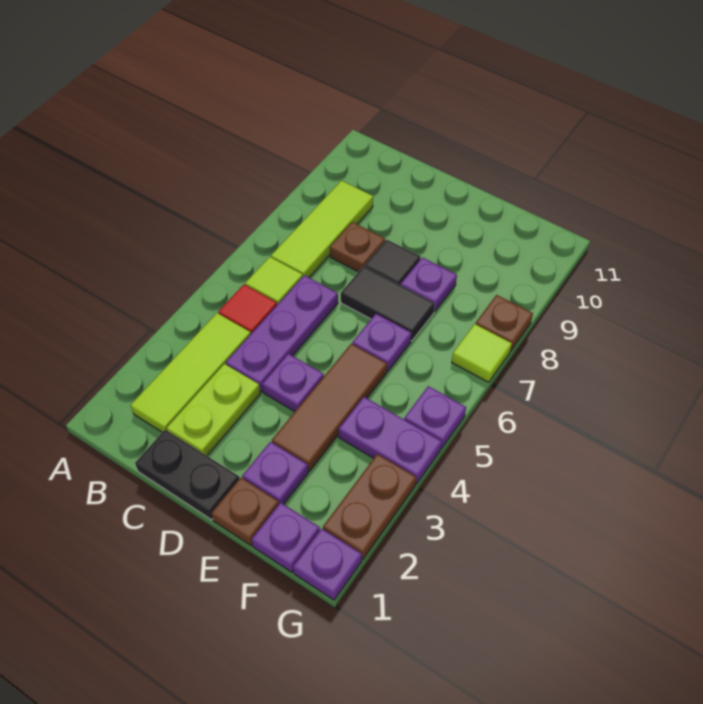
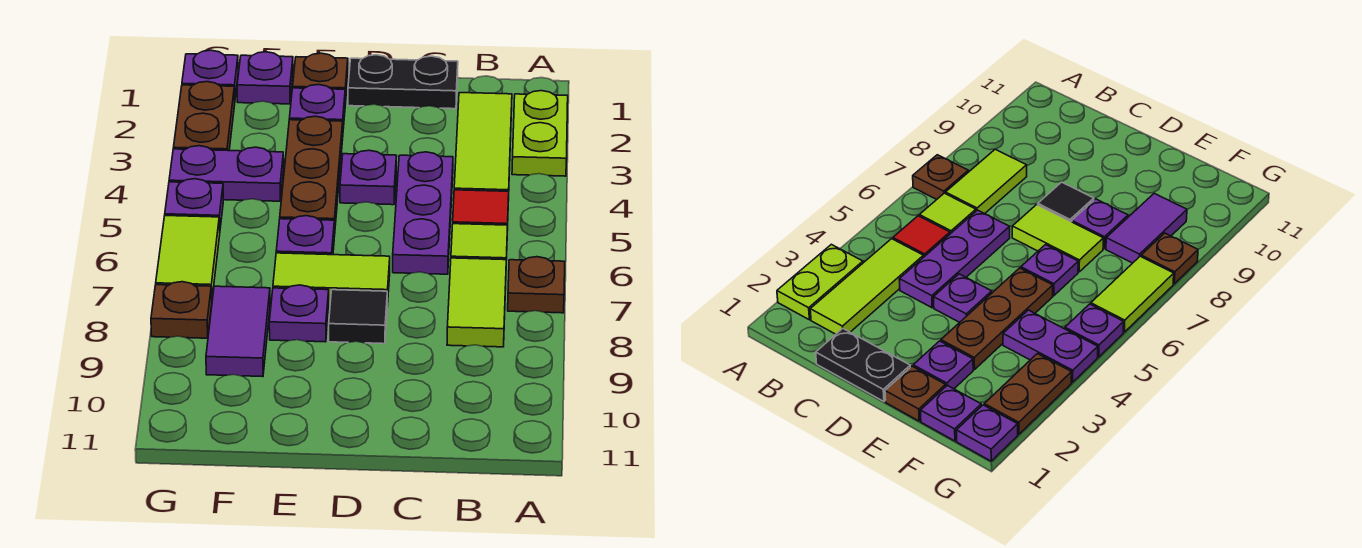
lime tile B7:B9 level 1 -> lime tile B7:B8 level 1
lime plate C2:C3 level 1 -> lime plate A2:A3 level 1
brown plate C8 level 1 -> brown plate A7 level 1
black tile D7:E7 level 1 -> lime tile D7:E7 level 1
brown tile E3:E5 level 1 -> brown plate E3:E5 level 1
none -> purple tile F8:F9 level 1
lime tile G7 level 1 -> lime tile G6:G7 level 1

